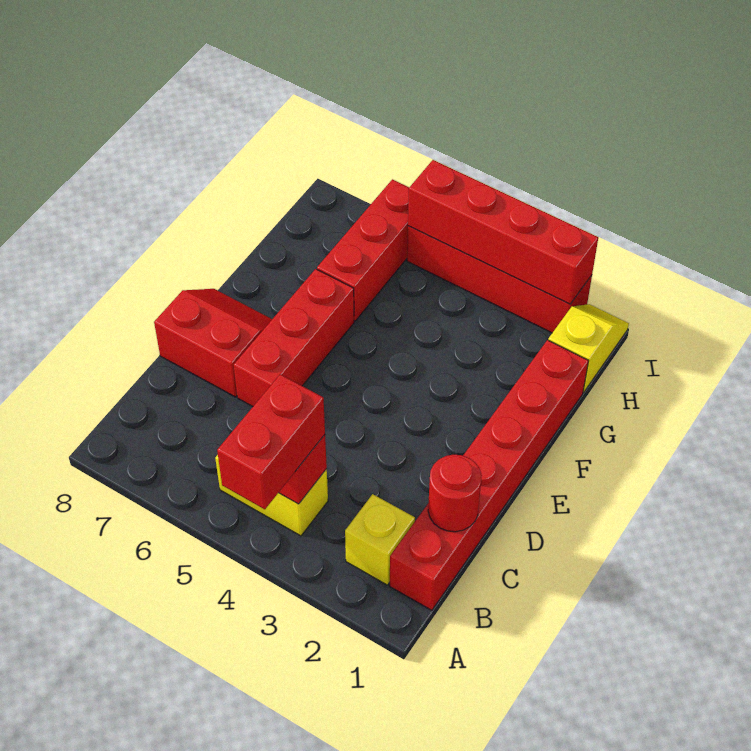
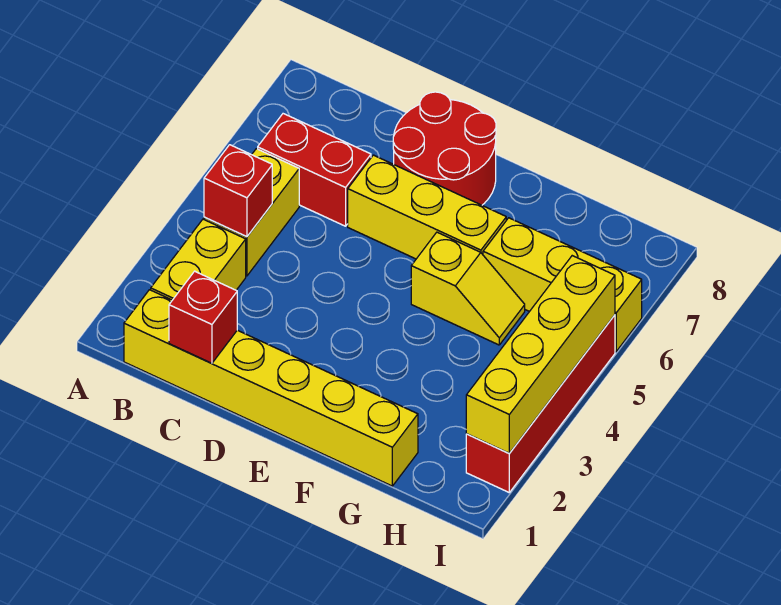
red brick A4:B4 level 3 -> red brick B6:C6 level 1
red brick B1:G1 level 1 -> yellow brick B1:G1 level 1
yellow brick B2 level 1 -> yellow brick B2:B3 level 1
red round brick C1 level 2 -> red brick C1 level 2
red brick D6:F6 level 1 -> yellow brick D6:F6 level 1
red slope D7:E8 level 1 top D -> red round brick D7:E8 level 1
red brick G6:I6 level 1 -> yellow brick G6:I6 level 1
yellow slope H1:I1 level 1 top H -> yellow slope F5:G5 level 1 top F
red brick I2:I5 level 2 -> yellow brick I2:I5 level 2

